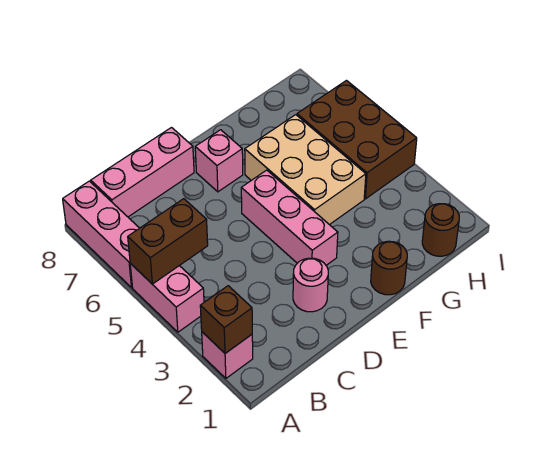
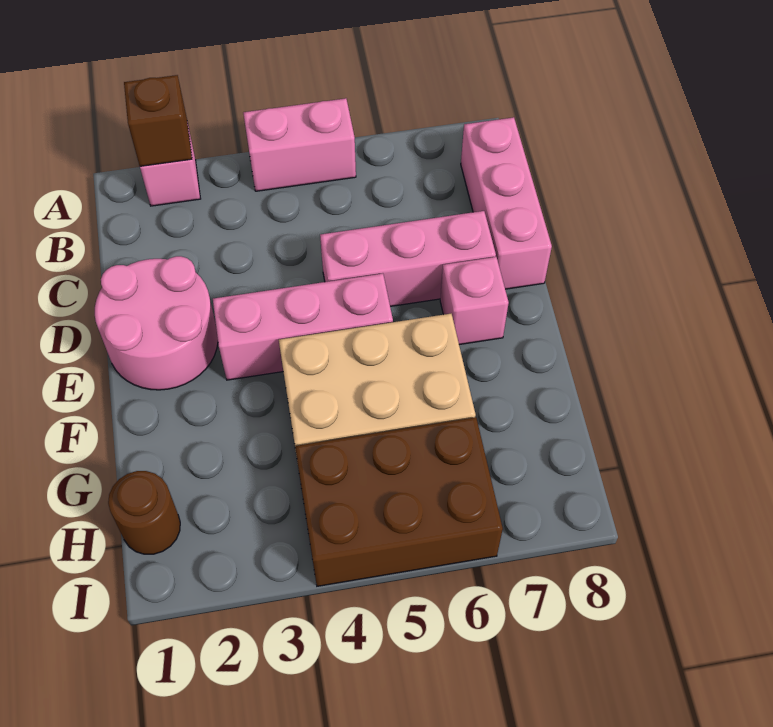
brown brick A5:B5 level 2 -> none
pink brick A6:A8 level 1 -> pink brick D5:D7 level 1
pink round brick D2 level 1 -> pink round brick D1:E2 level 1
brown round brick F1 level 1 -> none

